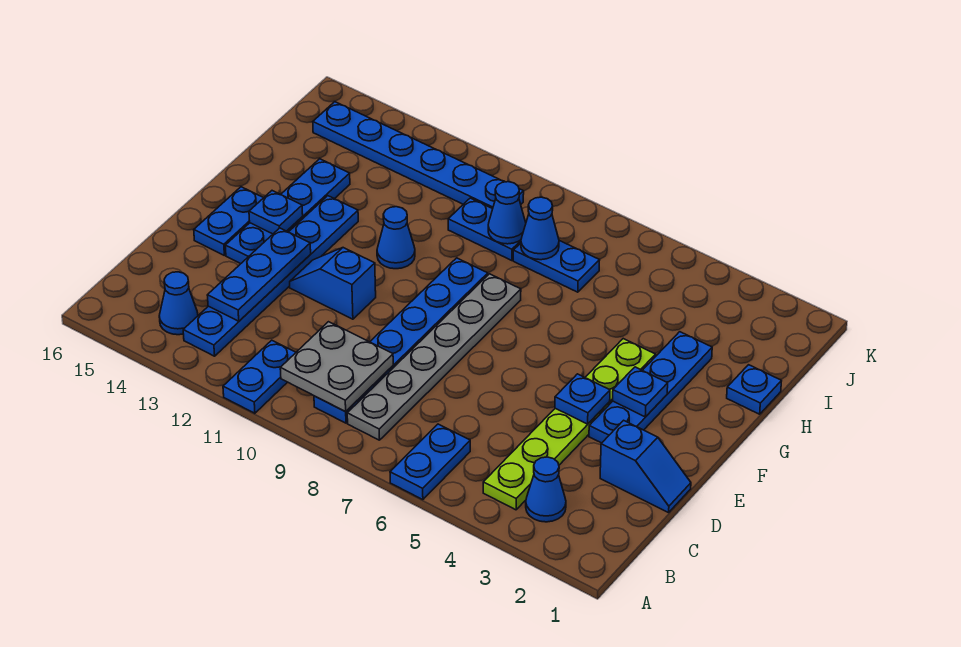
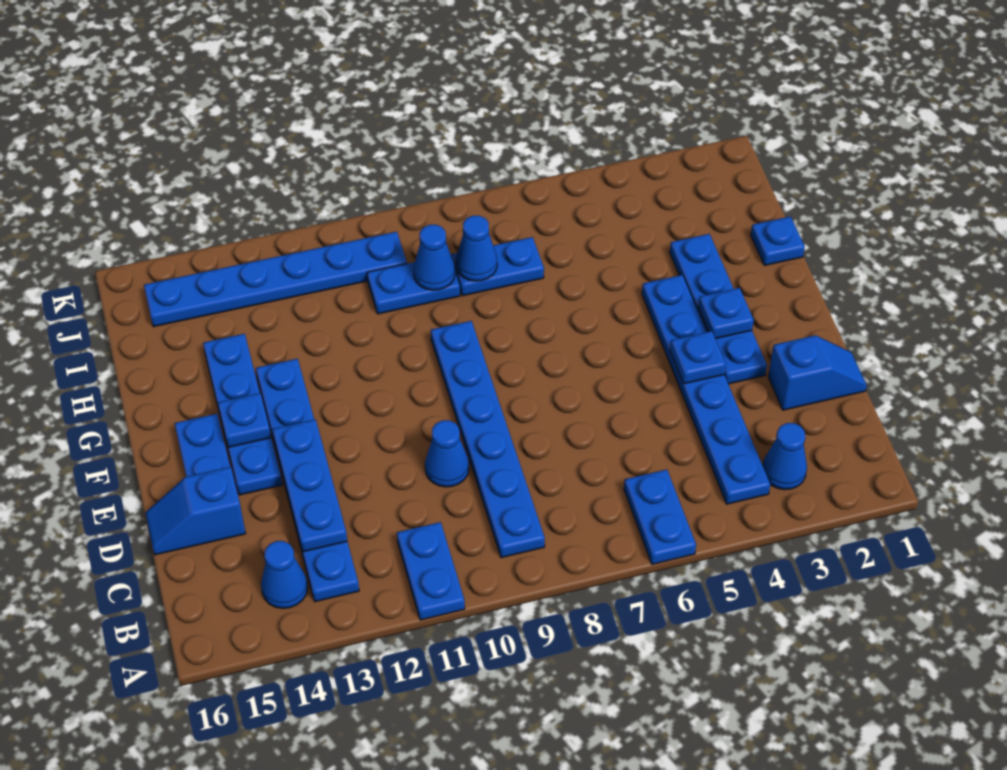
lime plate B4:G4 level 1 -> blue plate B4:G4 level 1
grey plate B8:G8 level 1 -> none
grey plate B9:C10 level 2 -> none
blue slope E11:E12 level 1 top 11 -> blue slope D15:D16 level 1 top 15
blue cone G11 level 1 -> blue cone D10 level 1

